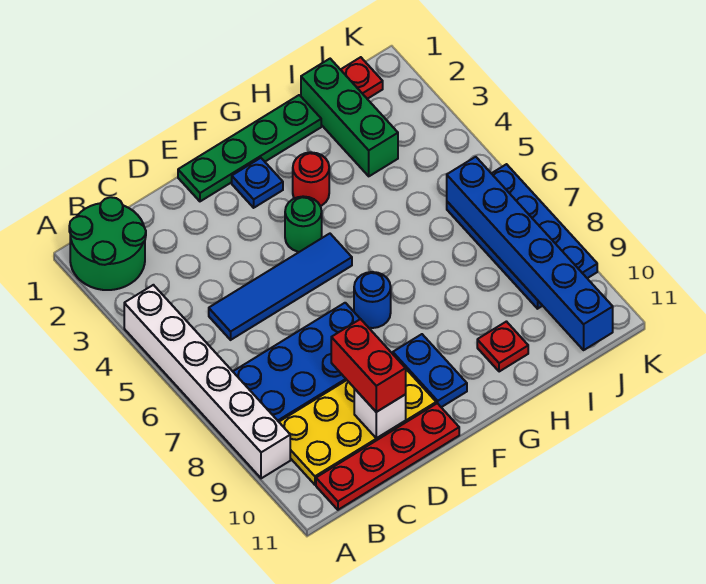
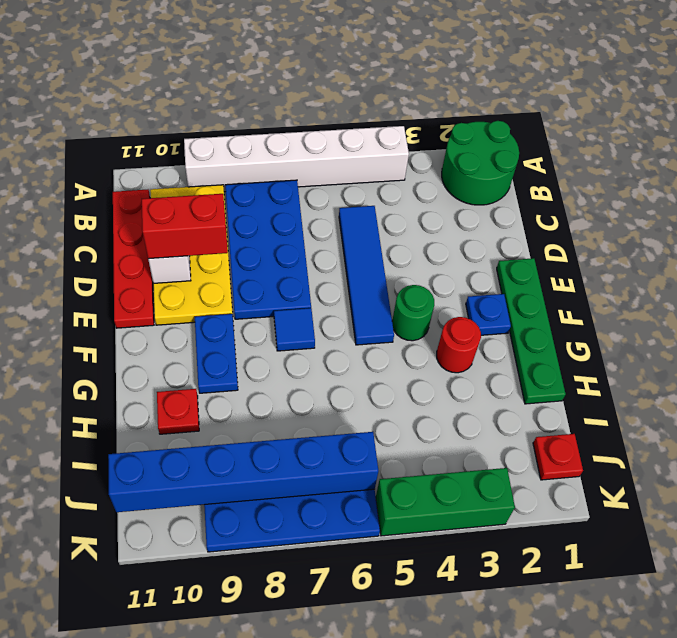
blue round brick F7 level 1 -> blue tile F7 level 1
blue plate F9:F10 level 1 -> blue plate F9:G9 level 1
green brick I1:I3 level 1 -> green brick K3:K5 level 1

